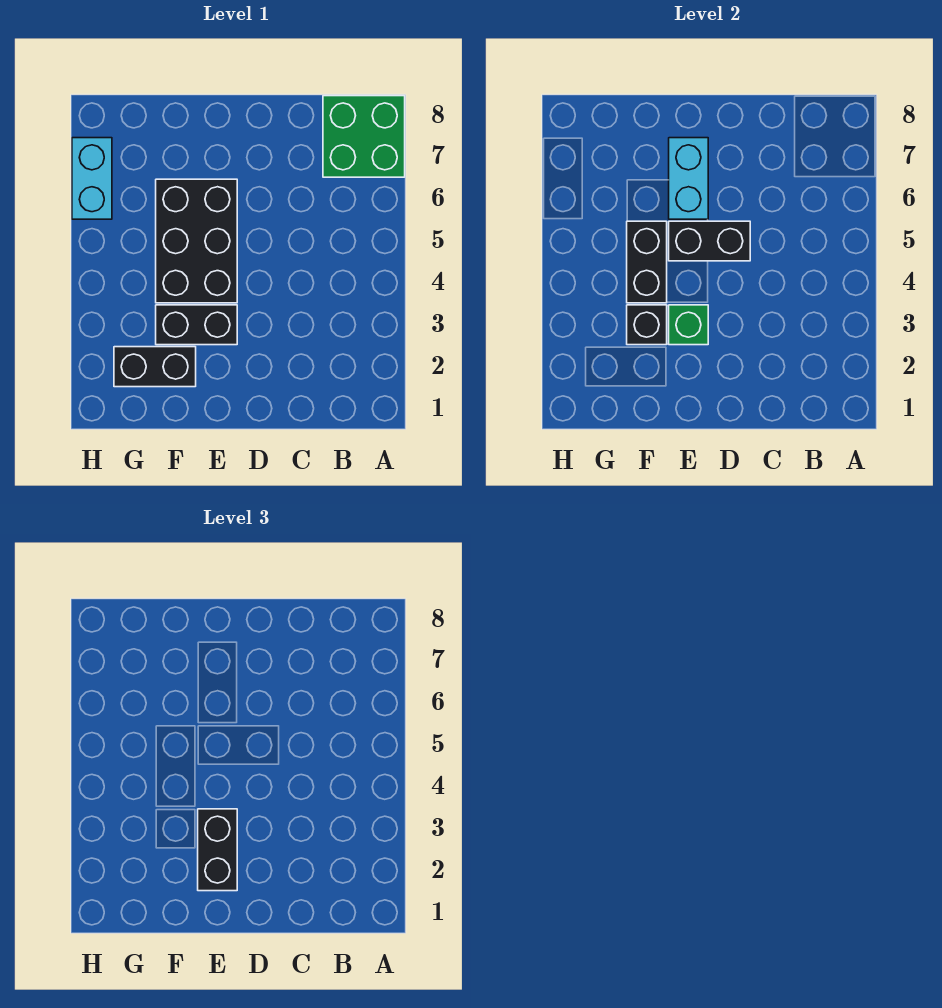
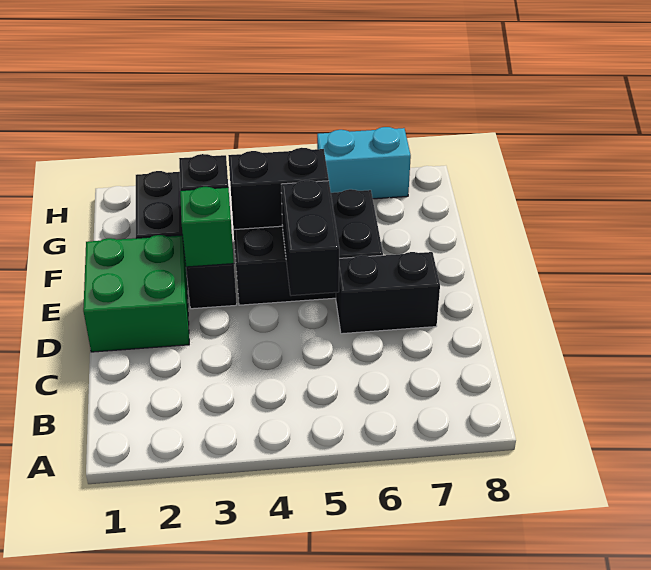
green brick A7:B8 level 1 -> green brick D1:E2 level 1
black brick E2:E3 level 3 -> black brick D6:D7 level 1
cyan brick E6:E7 level 2 -> none

